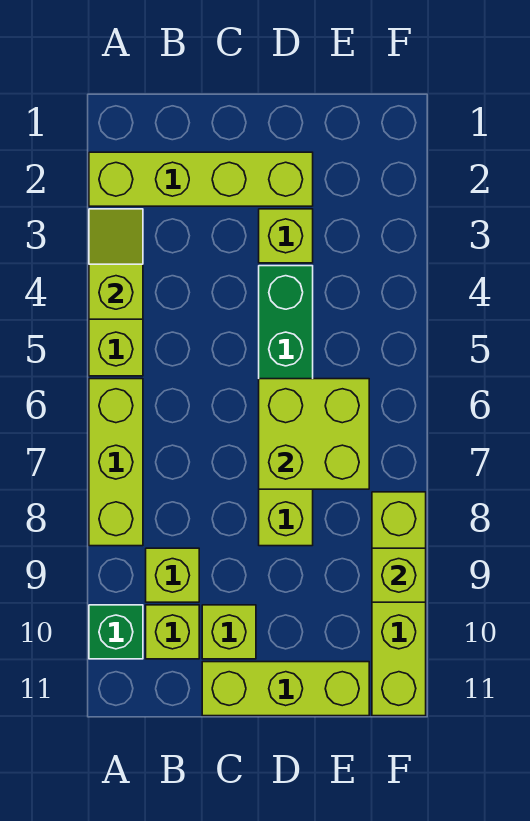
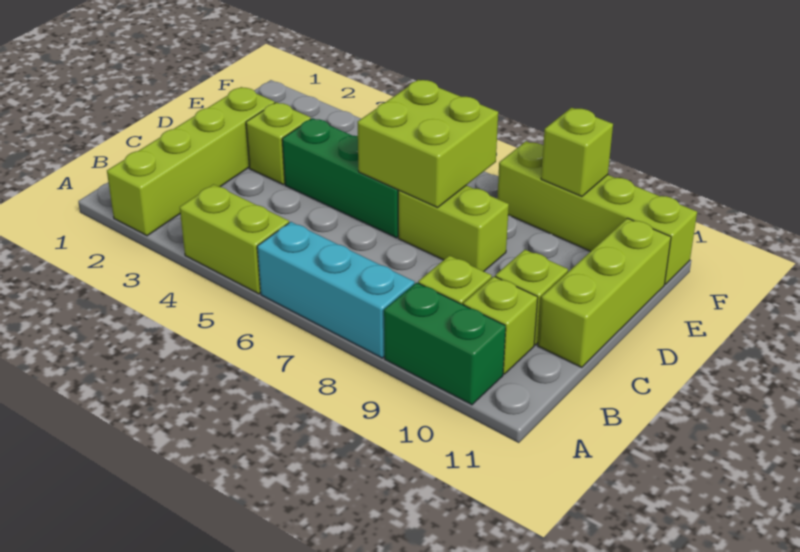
lime slope A3:A4 level 2 top 4 -> none
lime brick A6:A8 level 1 -> cyan brick A6:A8 level 1
green brick A10 level 1 -> green brick A9:A10 level 1

